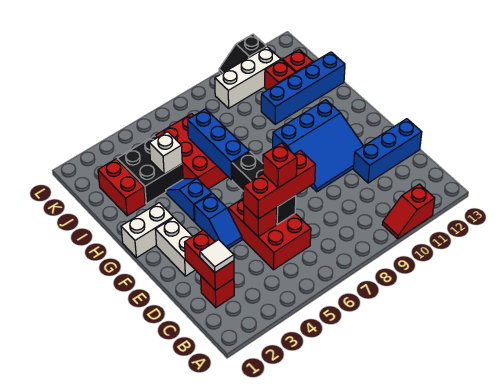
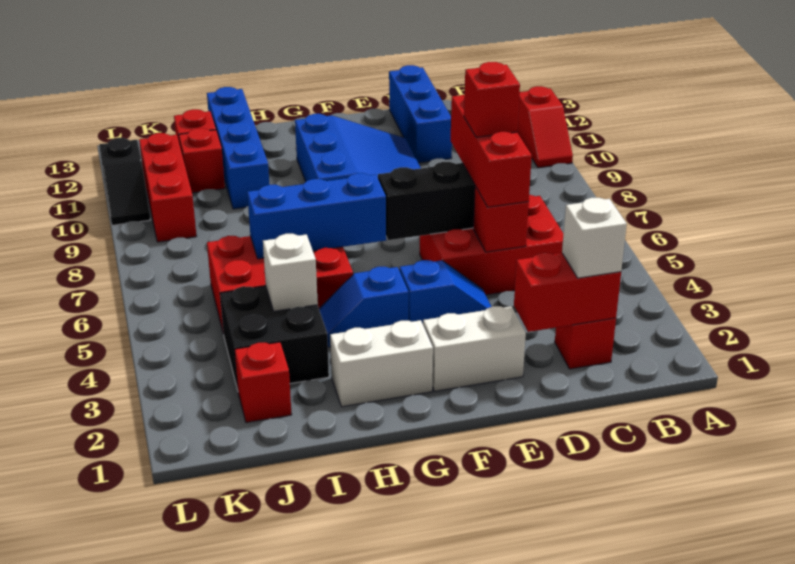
white tile C2 level 3 -> white brick C2 level 3
white brick G1:G2 level 1 -> white brick G2:H2 level 1
red brick I2:J2 level 1 -> red brick J2 level 1
white brick K9:K11 level 1 -> red brick K9:K11 level 1

